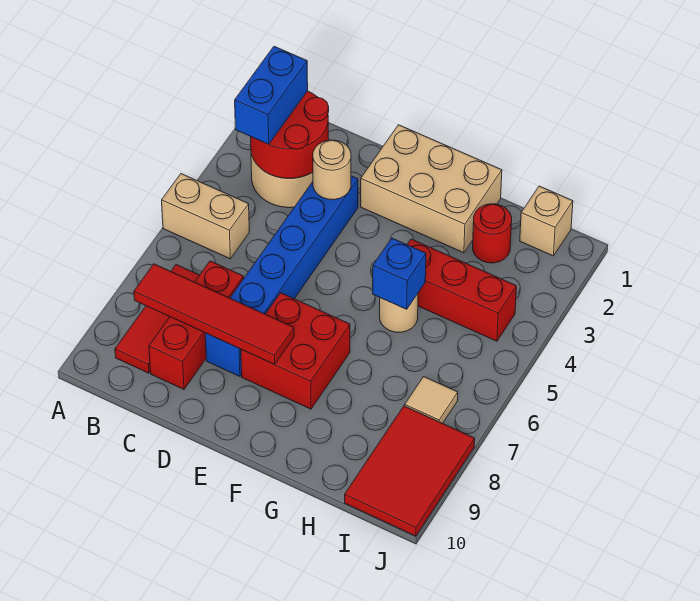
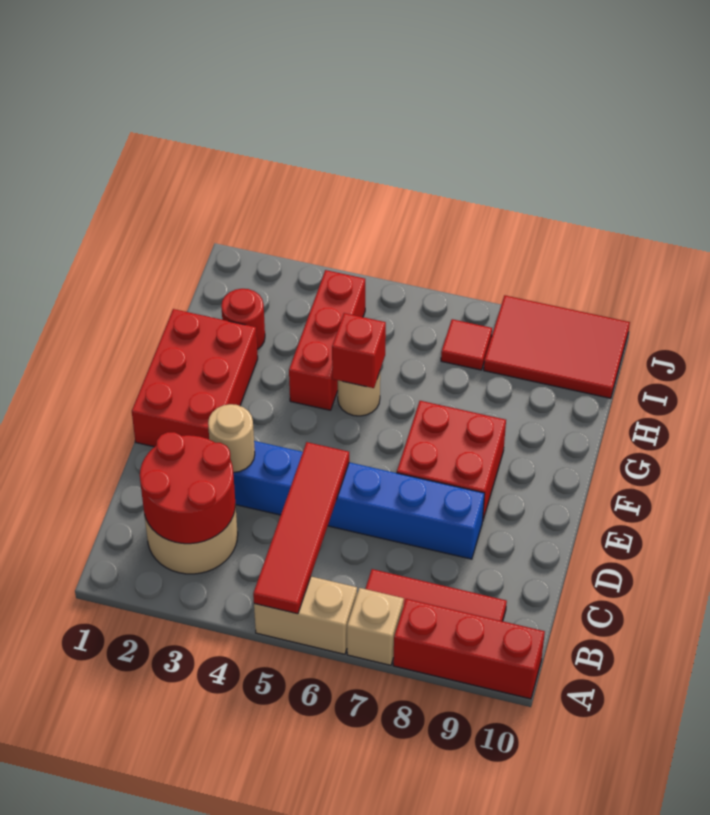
tan brick A5:B5 level 1 -> tan brick A5:A6 level 1
blue brick B2:B3 level 3 -> none
red tile B8:E8 level 2 -> red tile A5:D5 level 2
red brick C7:C9 level 1 -> red brick A8:A10 level 1
tan brick E1:G2 level 1 -> red brick E1:G2 level 1
blue brick G5 level 2 -> red brick G5 level 2
tan brick I1 level 1 -> tan brick A7 level 1
tan tile I7 level 1 -> red tile I7 level 1

